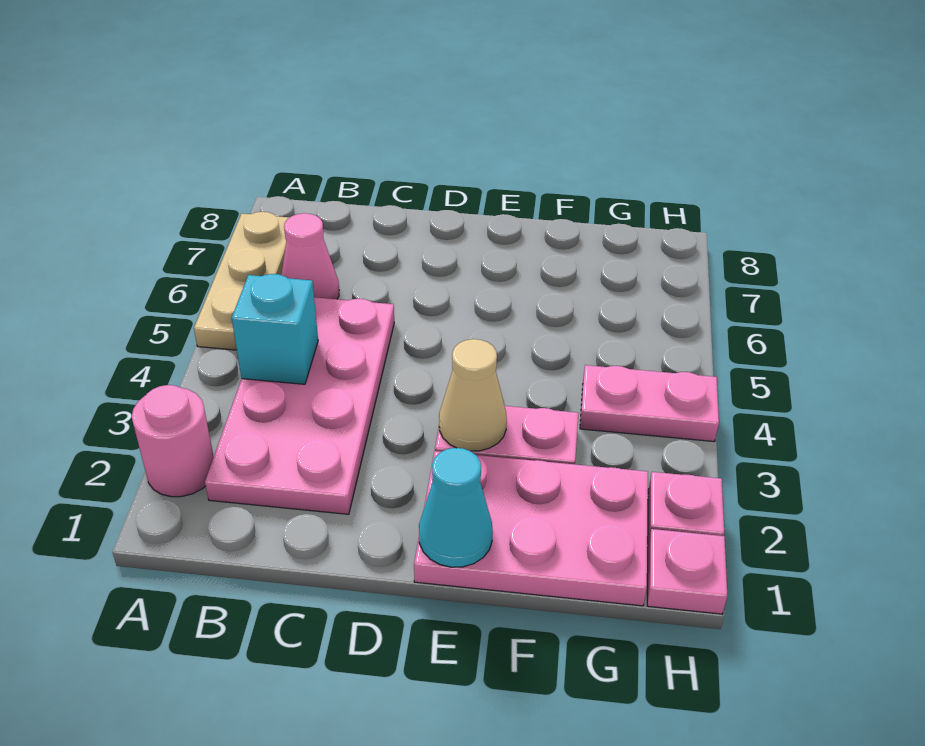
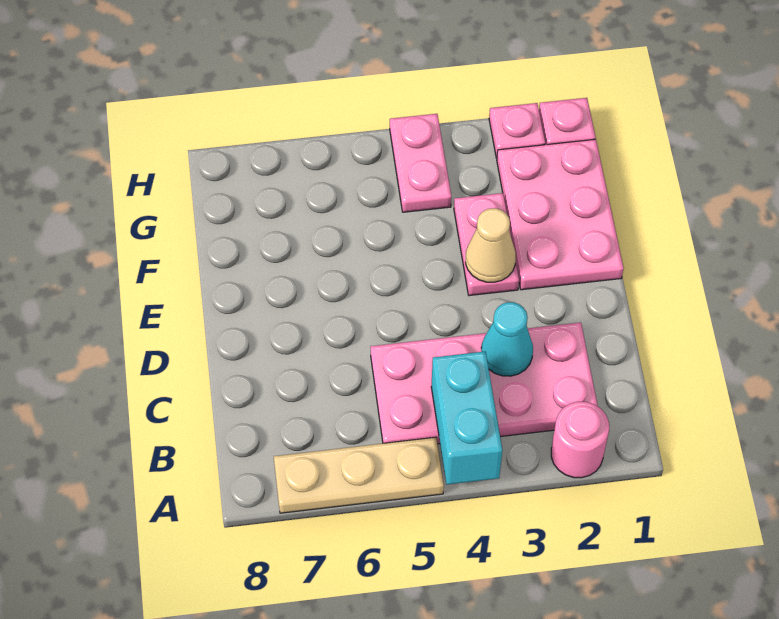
cyan brick B4 level 2 -> cyan brick A4:B4 level 2
pink cone B6 level 1 -> none
cyan cone E1 level 2 -> cyan cone C3 level 2

